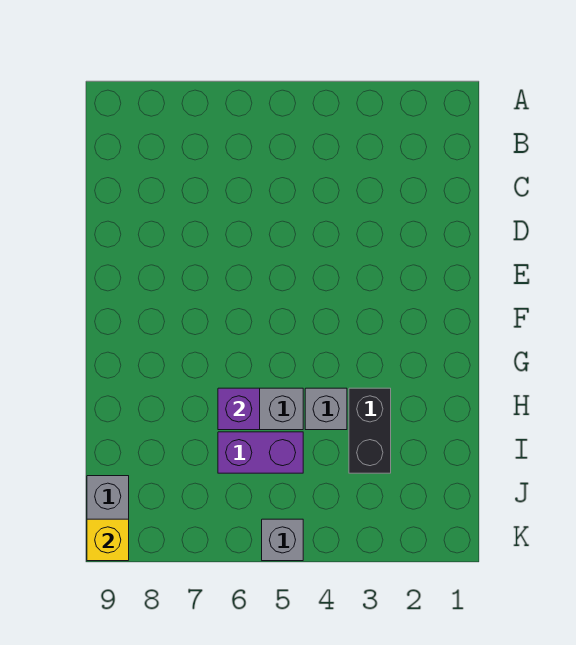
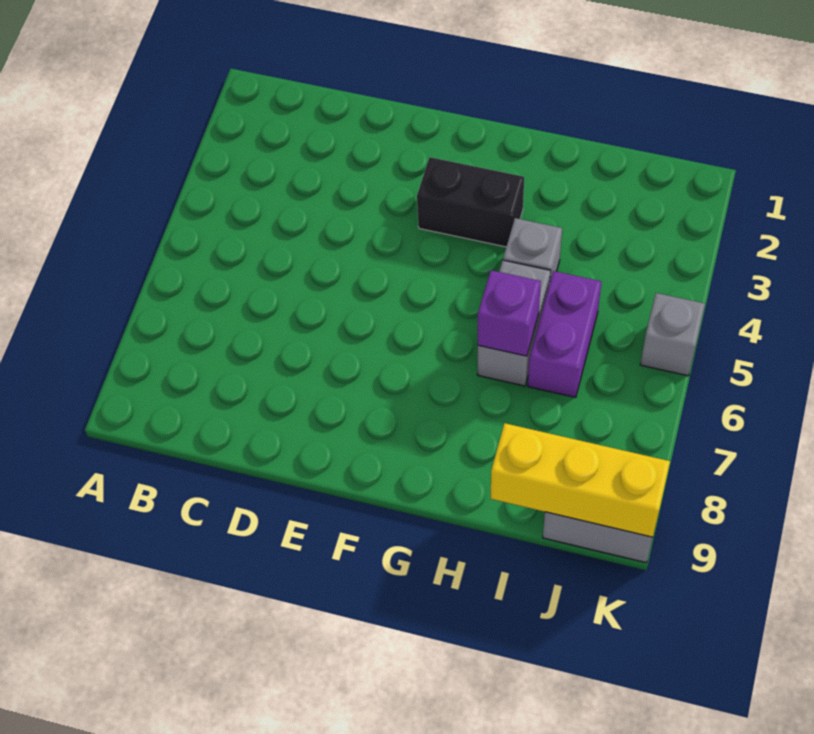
black brick H3:I3 level 1 -> black brick F3:G3 level 1
yellow brick K9 level 2 -> yellow brick I9:K9 level 2

